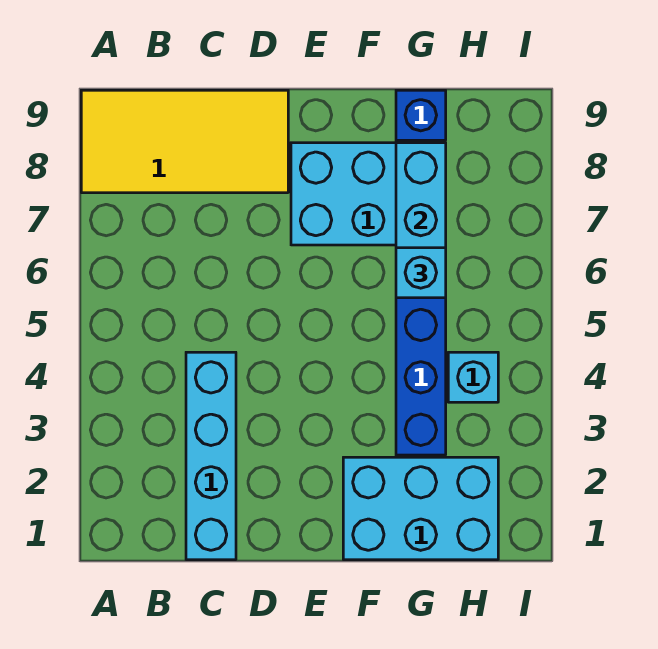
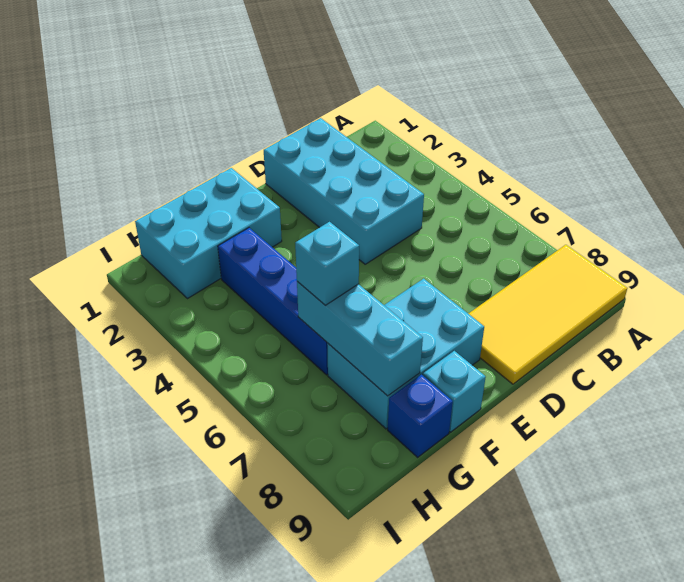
cyan brick C1:C4 level 1 -> cyan brick C1:D4 level 1
cyan brick H4 level 1 -> cyan brick F9 level 1

